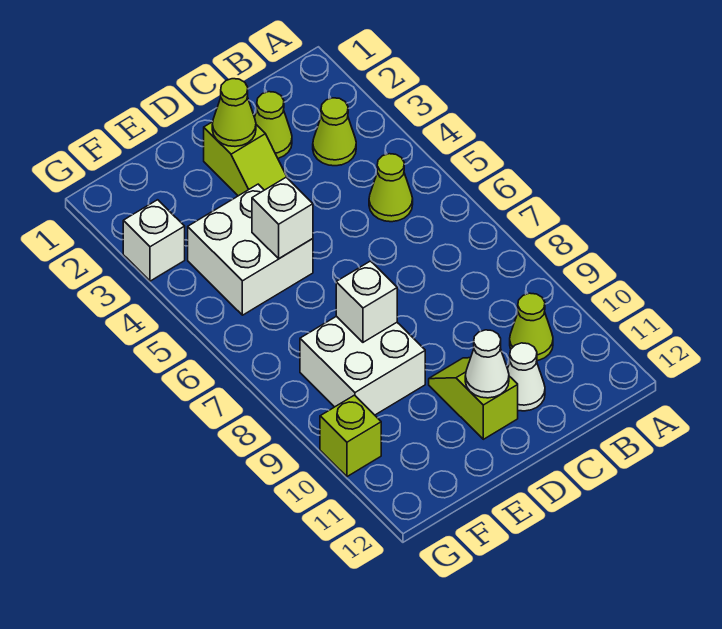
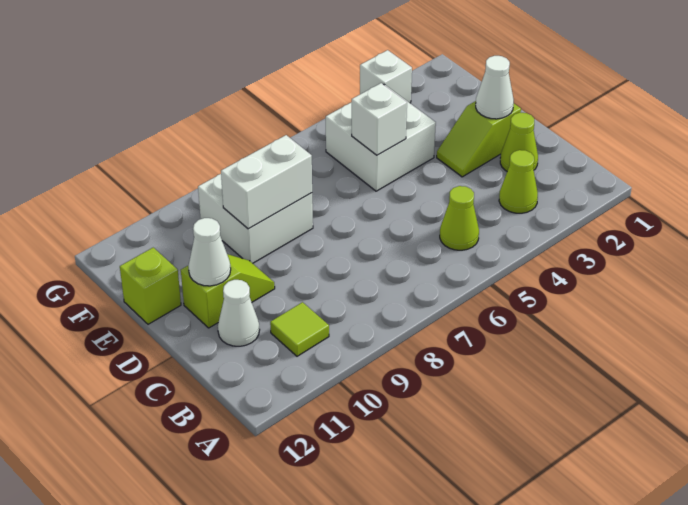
lime cone B10 level 1 -> lime tile B10 level 1
lime cone D2 level 2 -> white cone D2 level 2
white brick E8 level 2 -> white brick E8:E9 level 2
lime brick G10 level 1 -> lime brick E12 level 1

